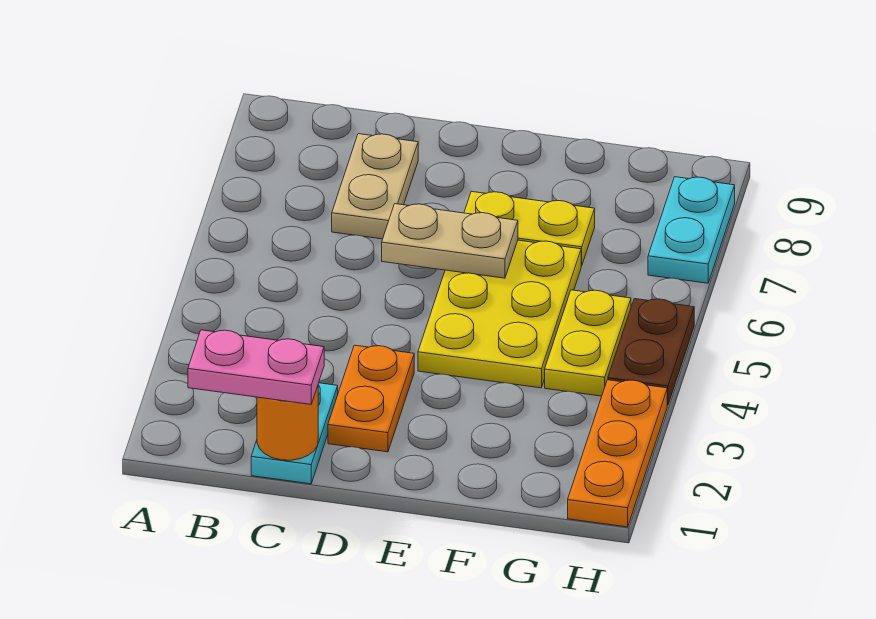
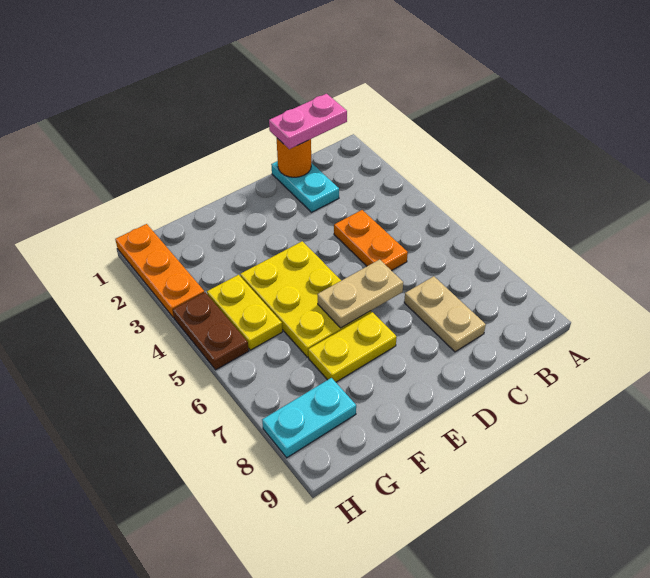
orange plate D2:D3 level 1 -> orange plate C4:C5 level 1
cyan plate H7:H8 level 1 -> cyan plate G8:H8 level 1

